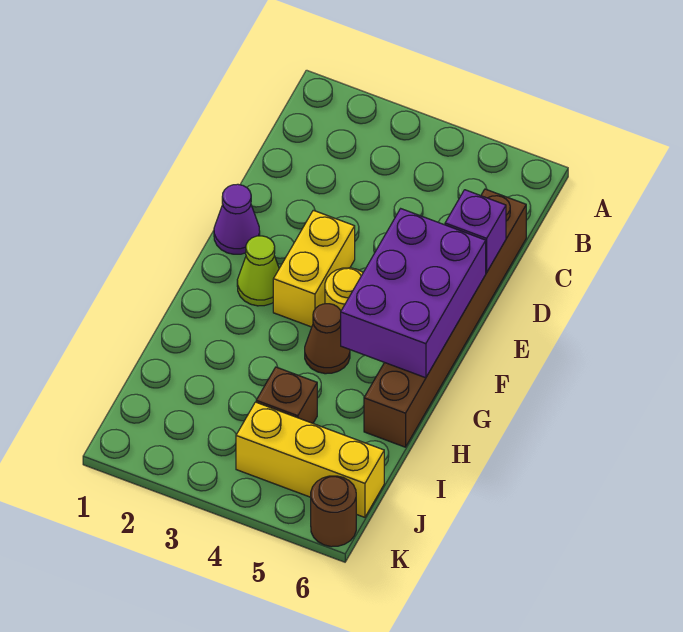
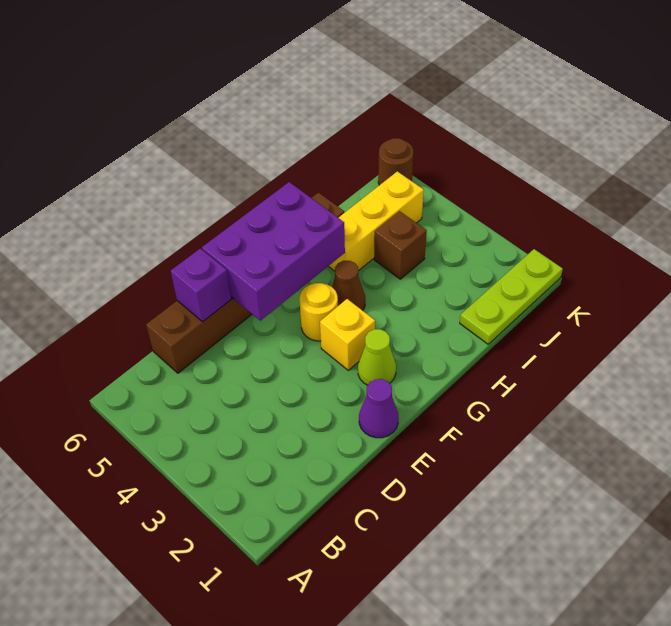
yellow brick E3:F3 level 1 -> yellow brick F3 level 1
none -> lime plate I1:K1 level 1
yellow brick J4:J6 level 1 -> yellow brick H5:J5 level 1

